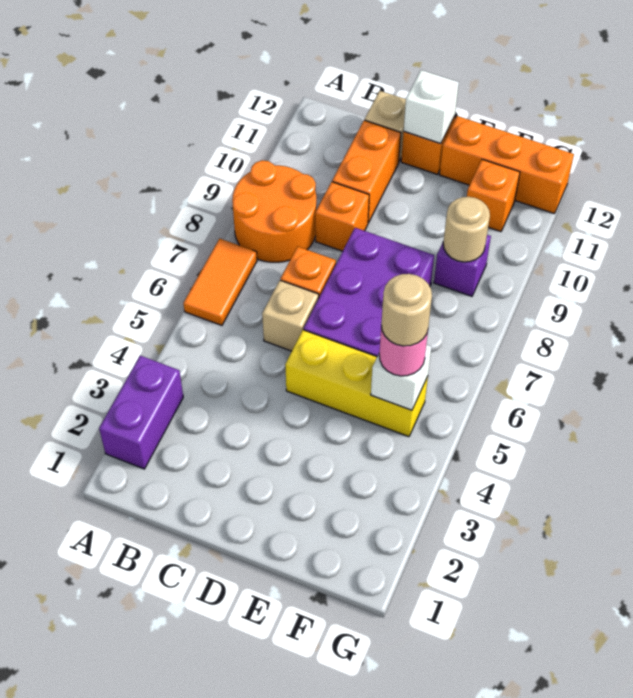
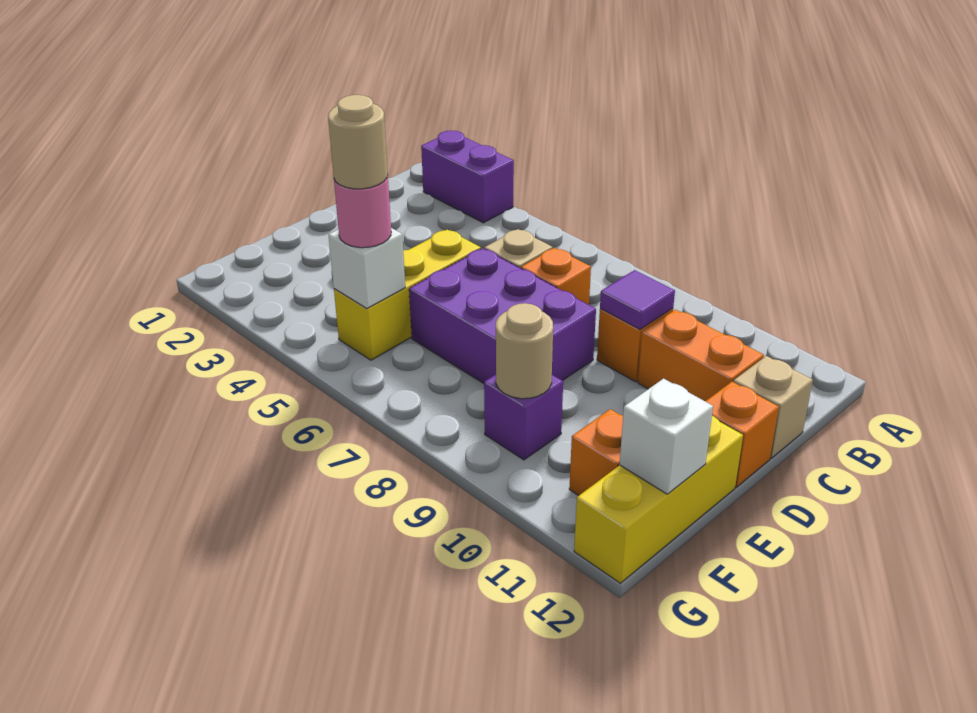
orange tile A6:A7 level 1 -> none
orange round brick A8:B9 level 1 -> none
none -> purple tile C9 level 2
white brick D12 level 2 -> white brick F12 level 2
orange brick E12:G12 level 1 -> yellow brick E12:G12 level 1

